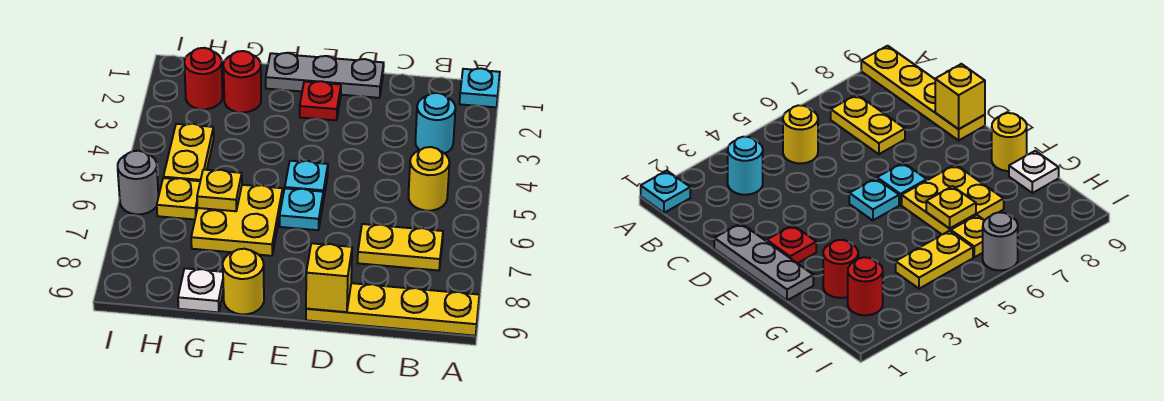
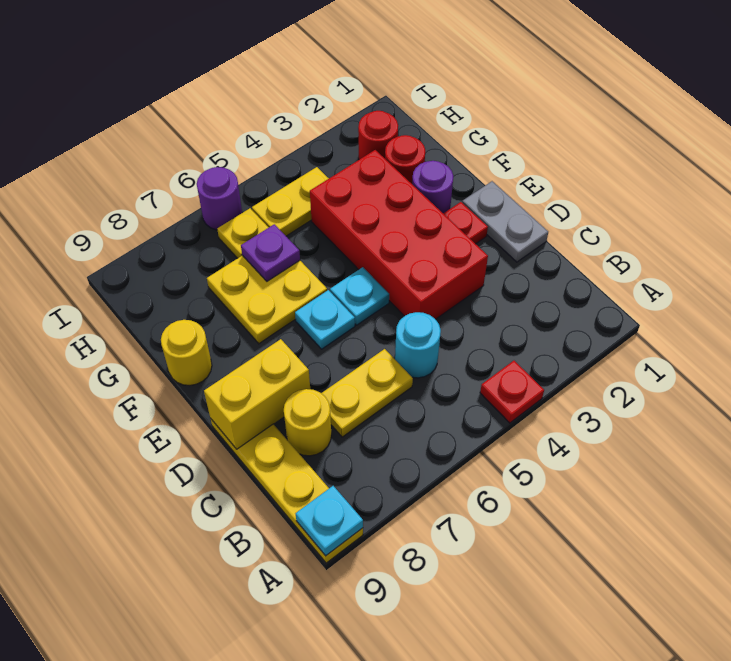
cyan plate A1 level 1 -> cyan plate A9 level 2
none -> red plate A4 level 1
cyan round brick B3 level 1 -> cyan round brick C5 level 1
yellow round brick B5 level 1 -> yellow round brick C8 level 1
yellow plate B7:C7 level 1 -> yellow plate C6:C7 level 1
grey plate D1:F1 level 1 -> grey plate D1:E1 level 1
none -> red brick D3:G4 level 1
yellow brick D9 level 2 -> yellow brick D8:D9 level 2
none -> purple round brick F2 level 1
yellow plate G6 level 2 -> purple plate G6 level 2
white plate G9 level 1 -> none
grey round brick I6 level 1 -> purple round brick I6 level 1

